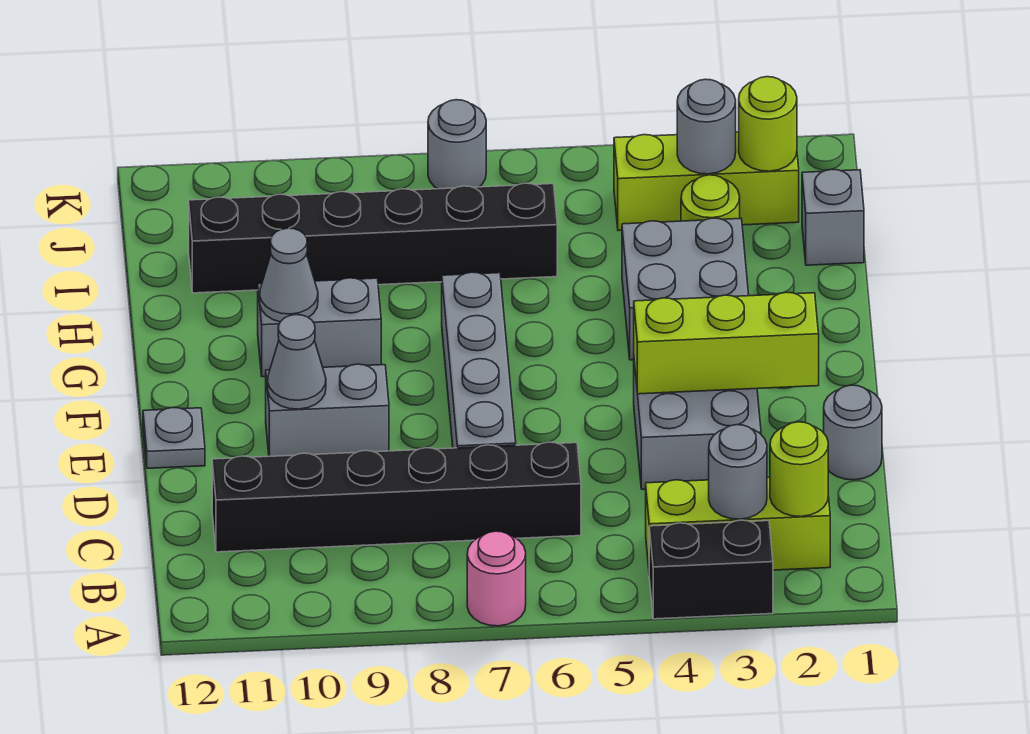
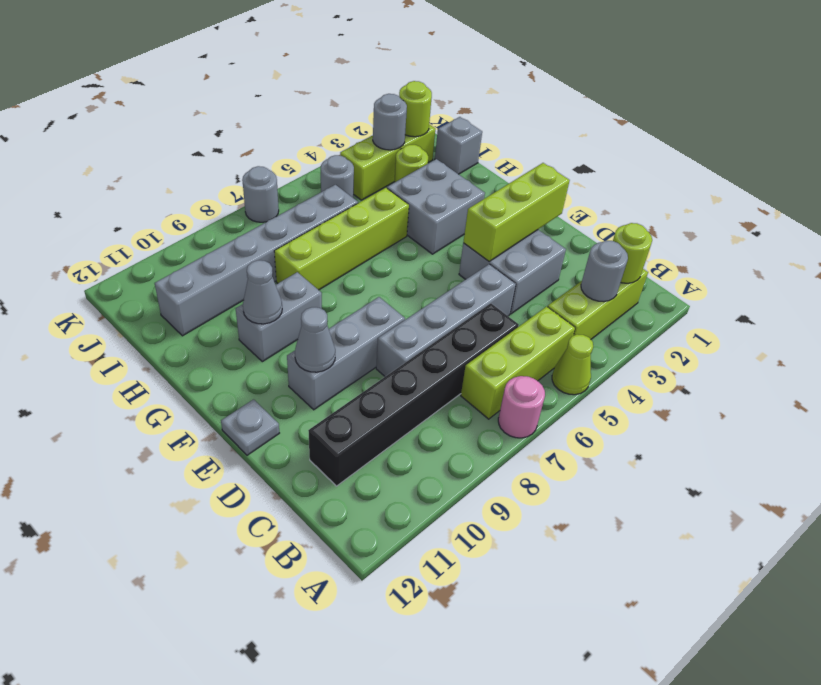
black brick A3:A4 level 1 -> none
none -> lime cone A5 level 1
none -> lime brick B5:B7 level 1
grey round brick D1 level 1 -> grey round brick J5 level 1
grey brick D7:G7 level 1 -> grey brick D5:D8 level 1
grey brick E9:E10 level 1 -> grey brick E8:E10 level 1
none -> lime brick H5:H8 level 1
black brick I6:I11 level 1 -> grey brick I6:I11 level 1

